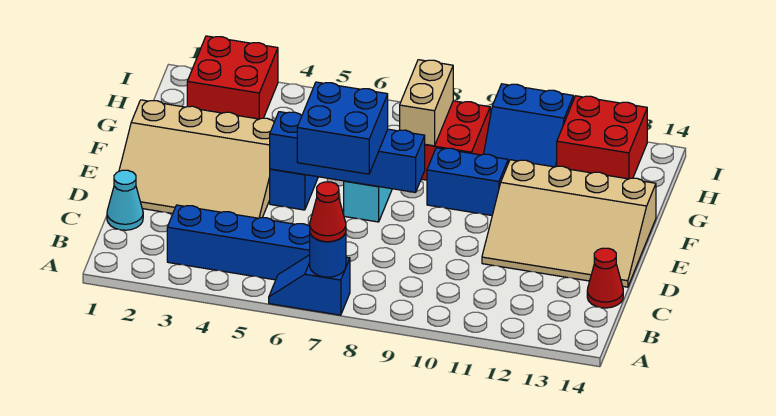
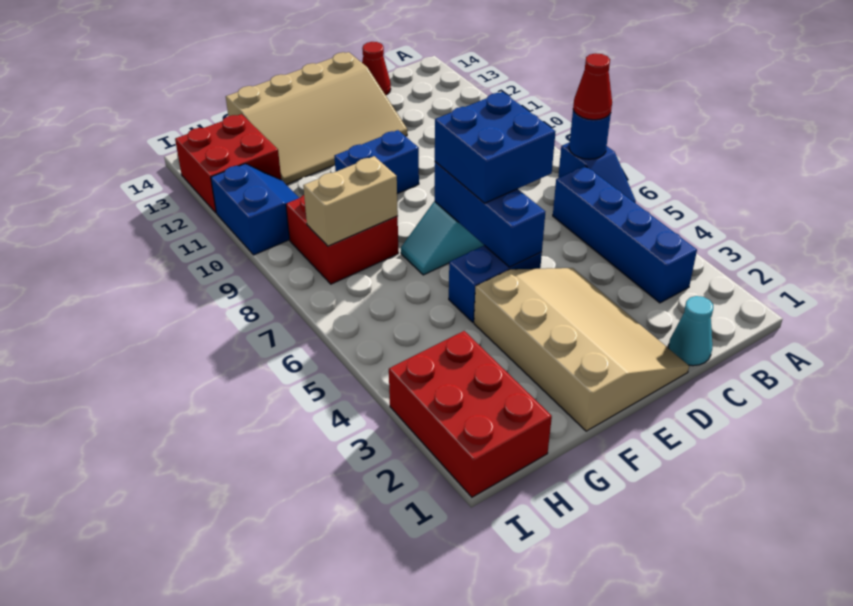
tan slope D11:F14 level 1 top F -> tan slope D12:G14 level 1 top 14
blue brick E5:E8 level 2 -> blue brick E5:E7 level 2
blue brick F9:F10 level 1 -> blue brick E10:F10 level 1
red brick H2:I3 level 1 -> red brick H1:I3 level 1

